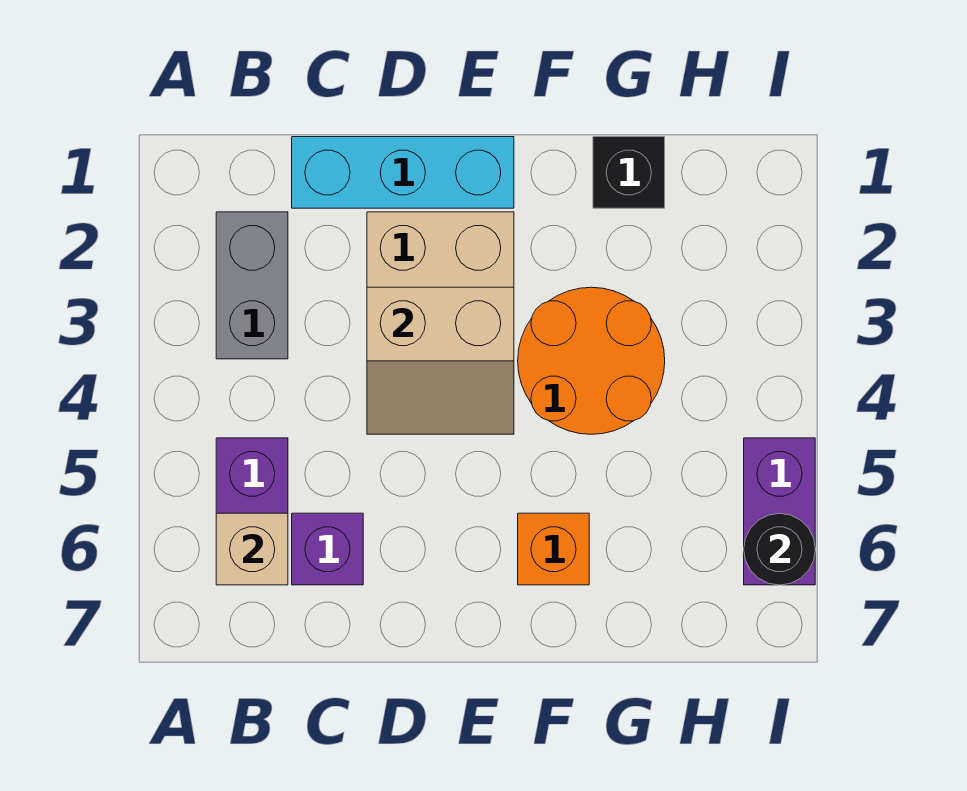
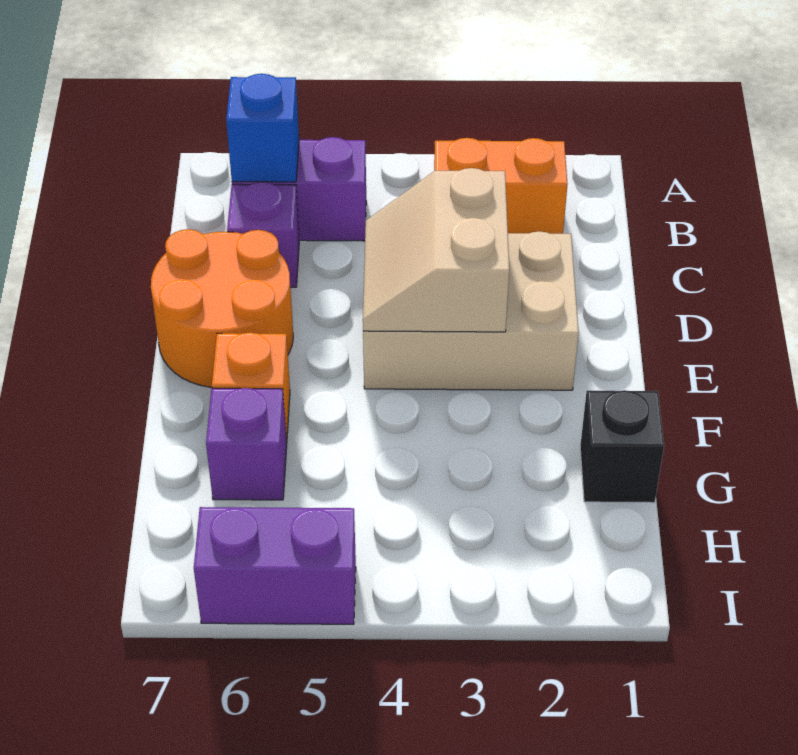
grey brick B2:B3 level 1 -> orange brick B2:B3 level 1
tan brick B6 level 2 -> blue brick B6 level 2
cyan brick C1:E1 level 1 -> none
orange round brick F3:G4 level 1 -> orange round brick D6:E7 level 1
none -> purple brick G6 level 1
black round brick I6 level 2 -> none

